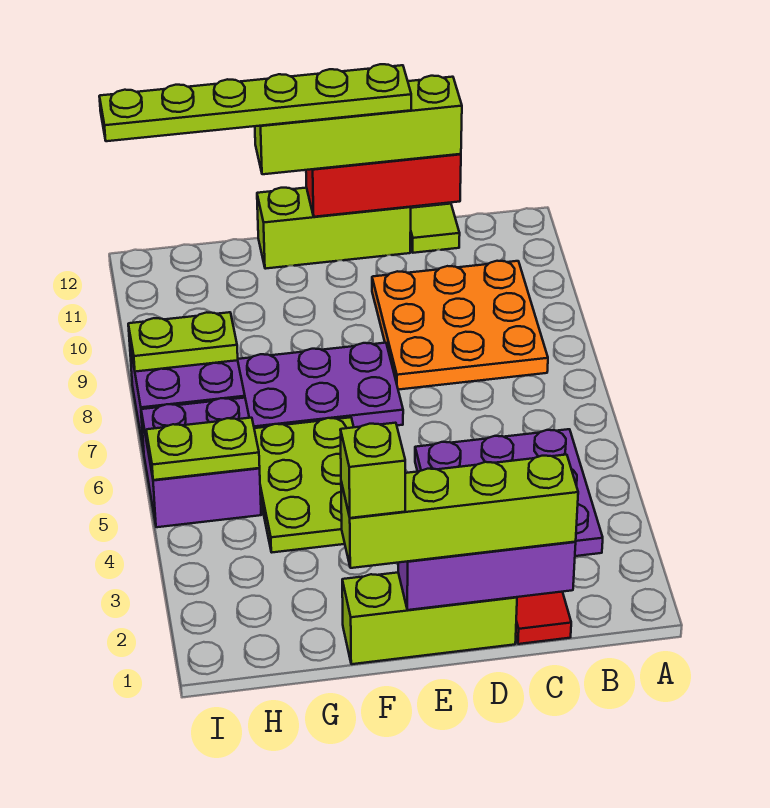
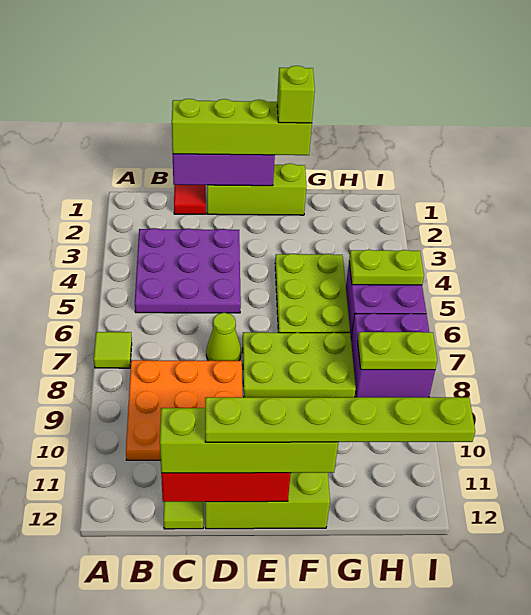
none -> lime tile A7 level 1
none -> lime cone D7 level 1
purple plate E7:G8 level 1 -> lime plate E7:G8 level 1

